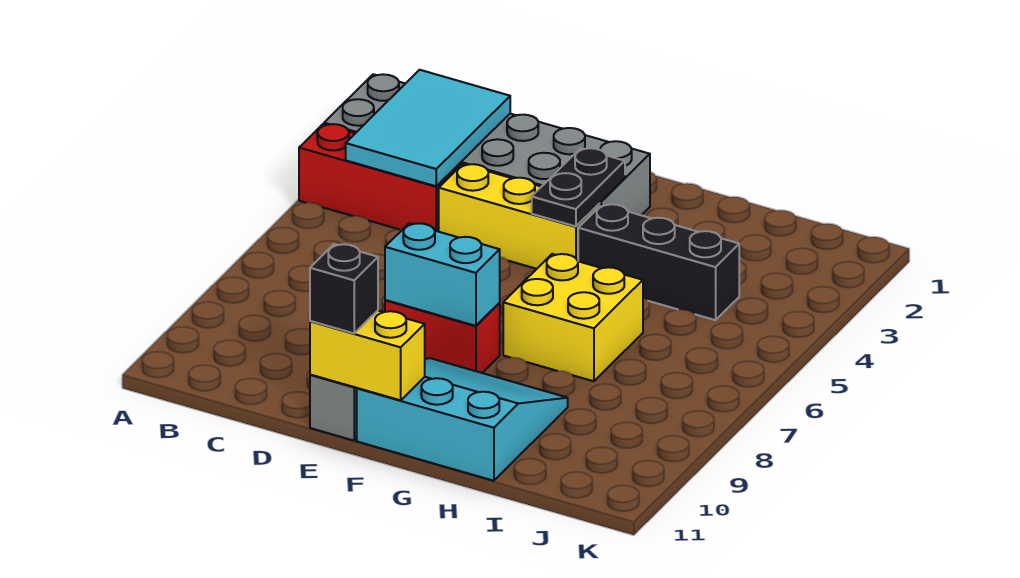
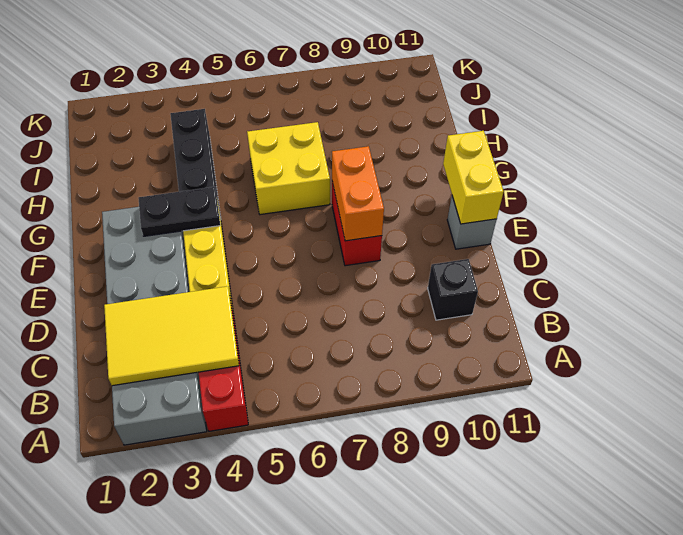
cyan tile B2:C4 level 2 -> yellow tile B2:C4 level 2
cyan brick E8:F8 level 2 -> orange brick E8:F8 level 2
black brick E11 level 3 -> black brick C10 level 1
cyan slope F9:H11 level 1 top 11 -> none

